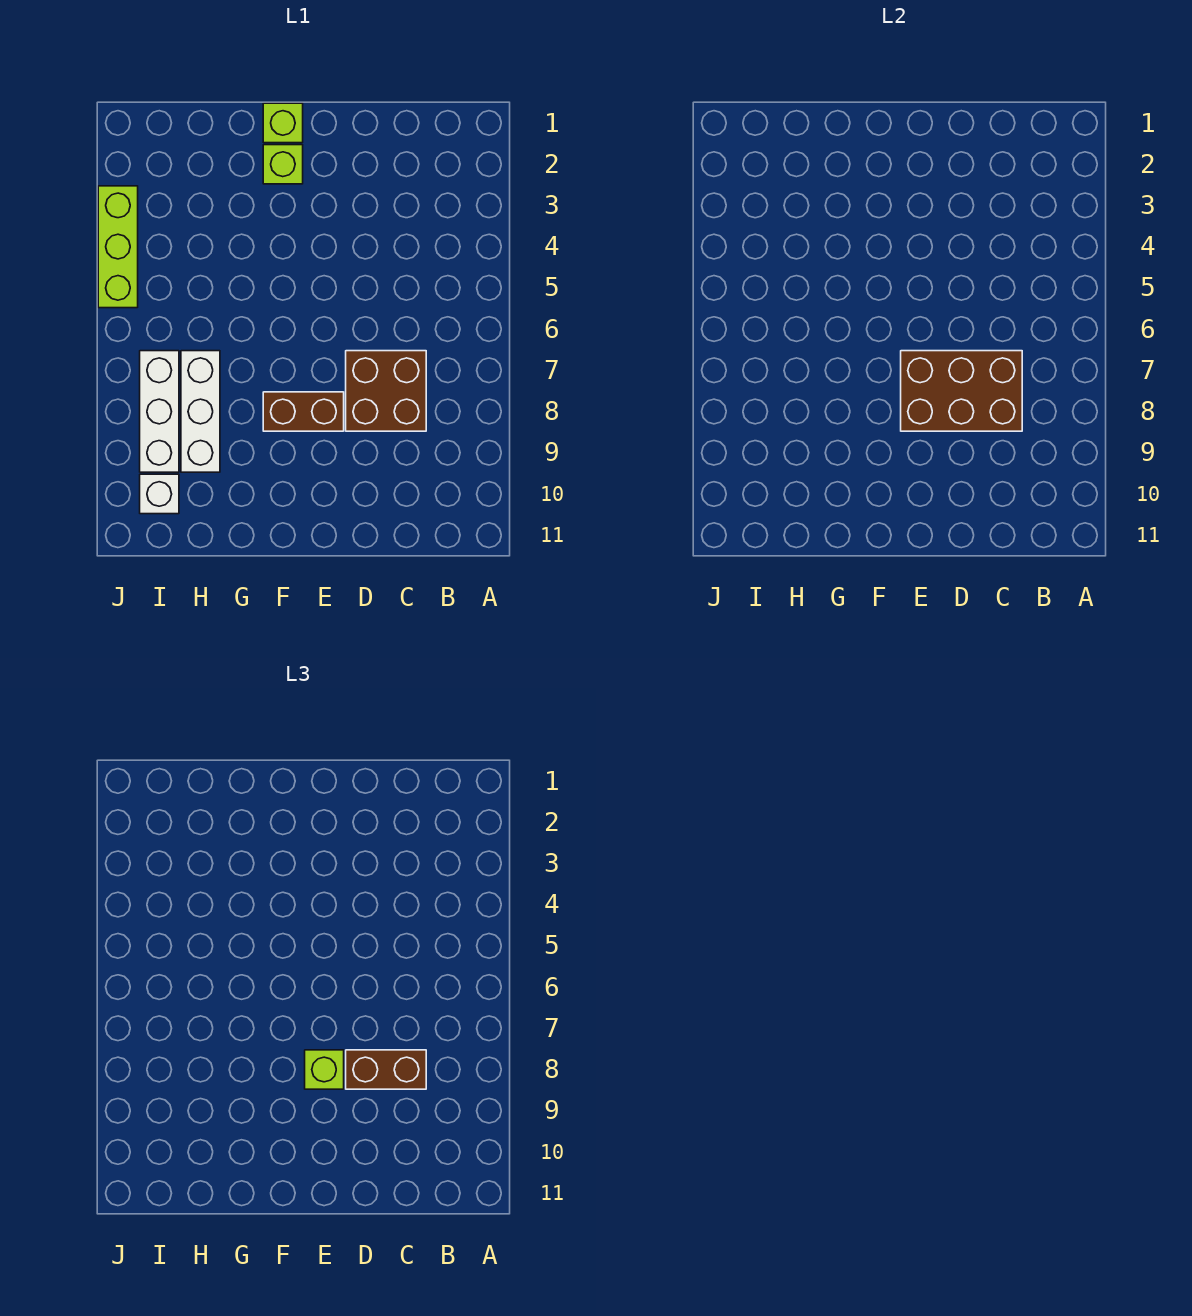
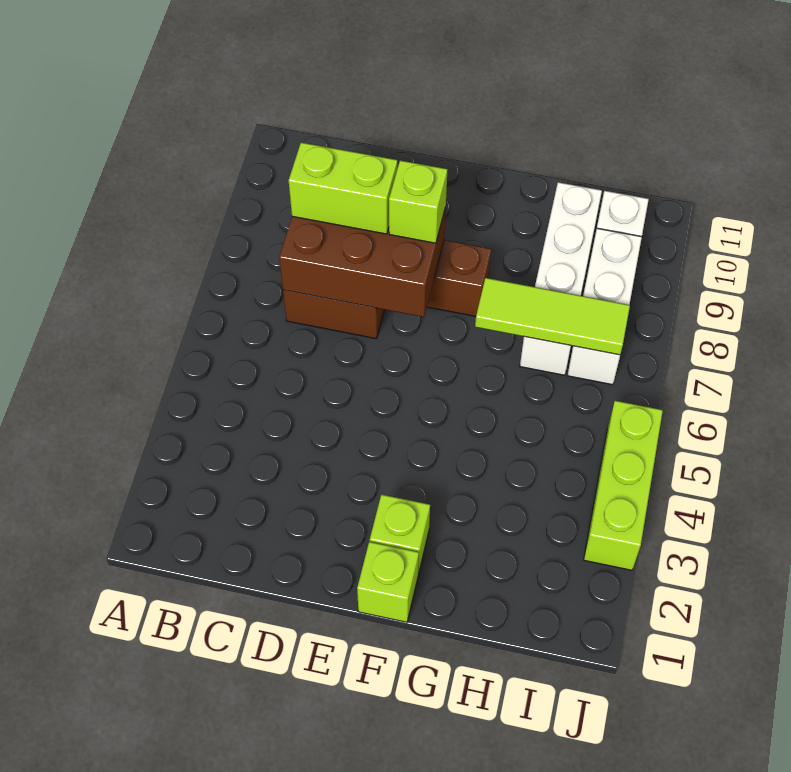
brown brick C8:D8 level 3 -> lime brick C8:D8 level 3
none -> lime tile G7:I7 level 2
white brick H7:H9 level 1 -> white brick H7:H10 level 1

